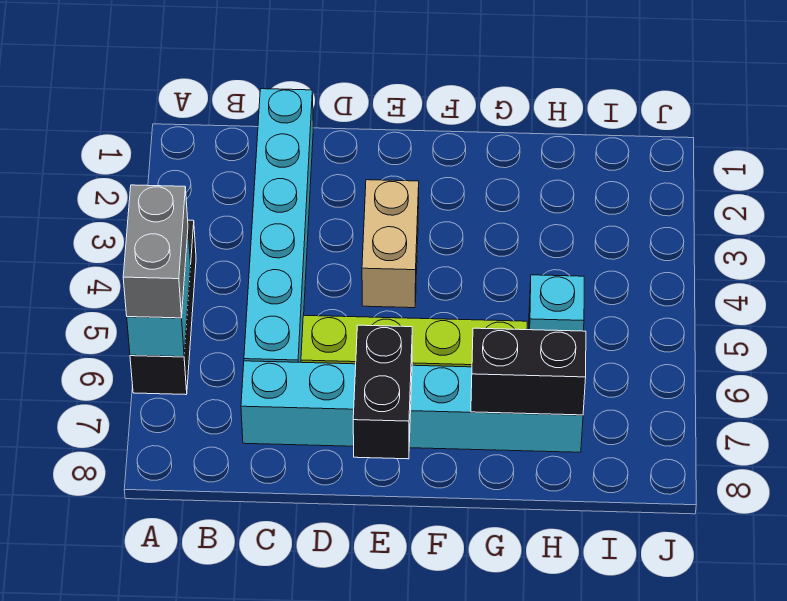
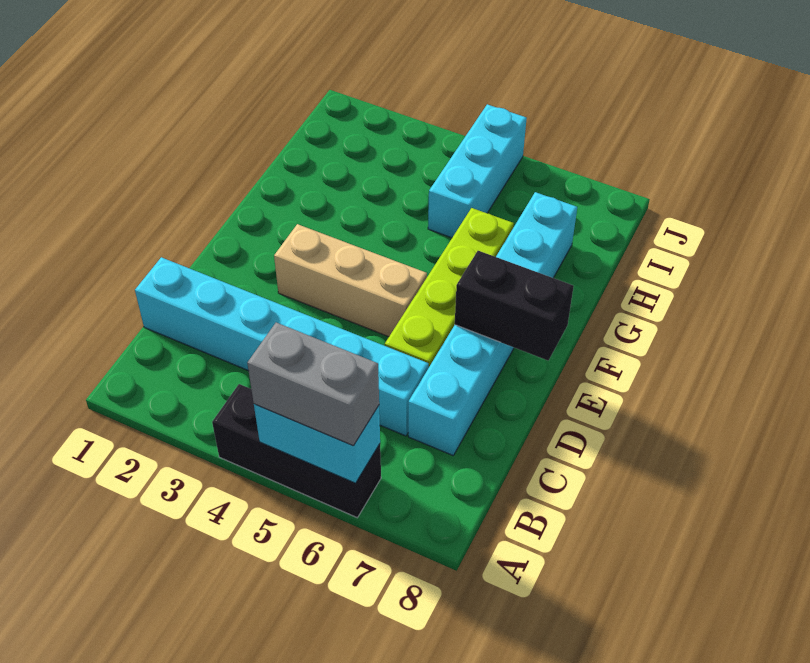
tan brick E3:E4 level 1 -> tan brick E3:E5 level 1
black brick G7:H7 level 2 -> none
cyan brick H5 level 1 -> cyan brick H5:J5 level 1

